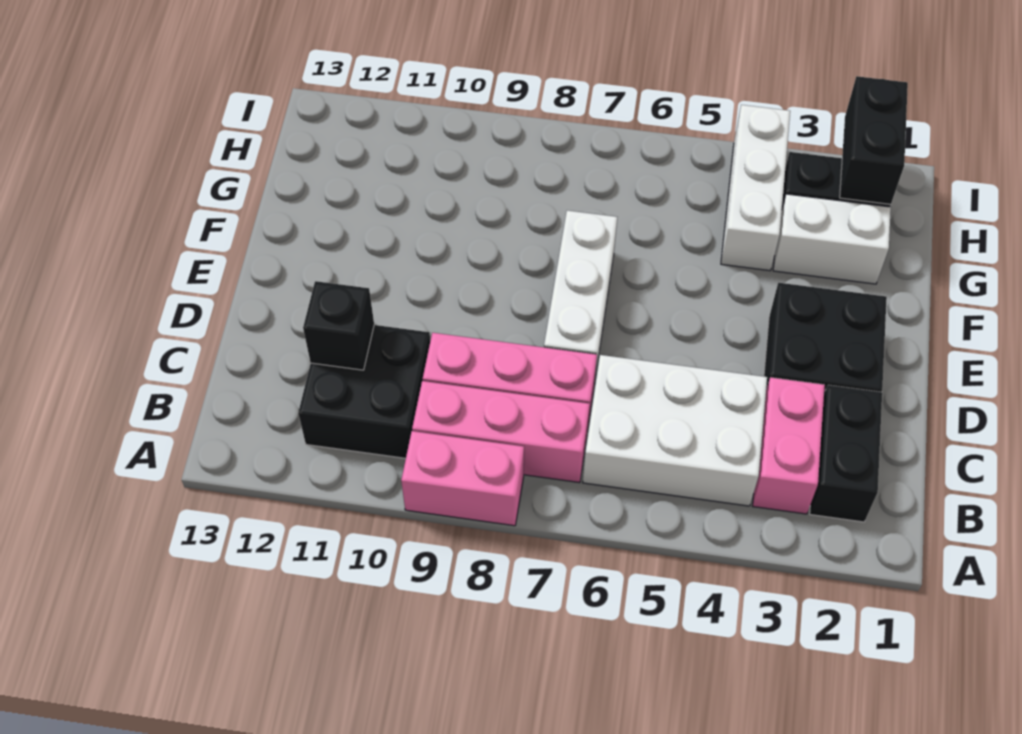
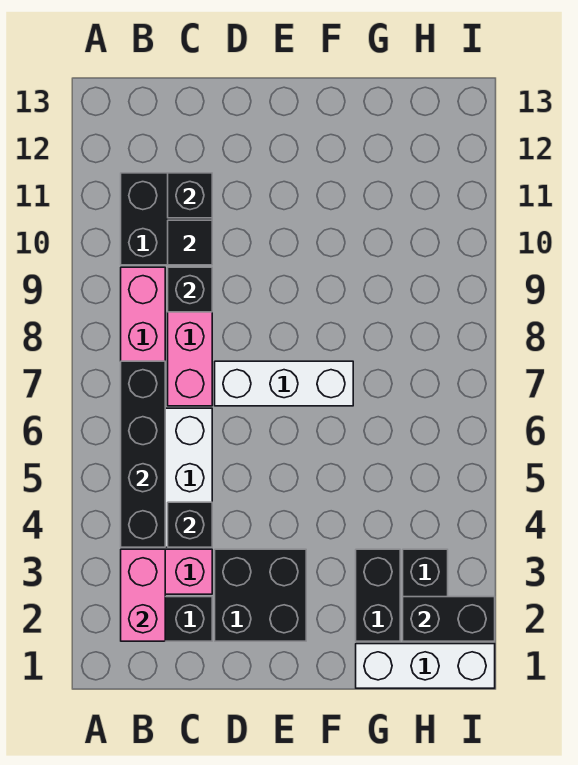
pink brick A8:A9 level 1 -> pink brick B2:B3 level 2
none -> black brick B4:B7 level 2
none -> black brick C4 level 2
none -> black brick C9 level 2
none -> black tile C10 level 2
white brick G2:G3 level 1 -> black brick G2:G3 level 1
white brick G4:I4 level 1 -> white brick G1:I1 level 1

